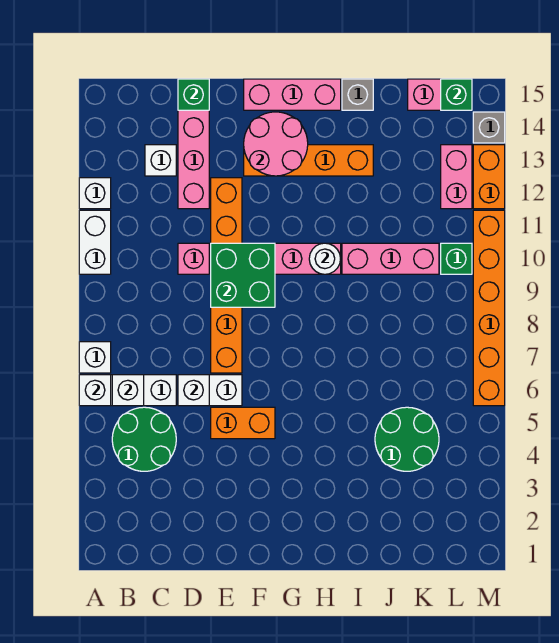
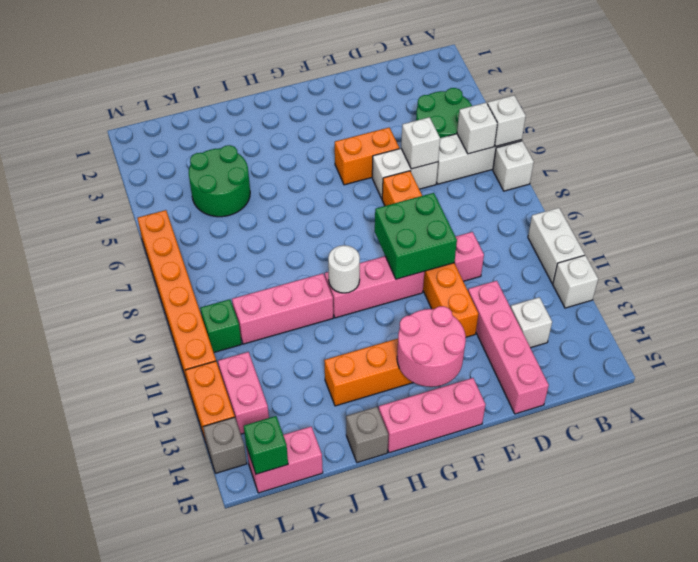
green brick D15 level 2 -> none

